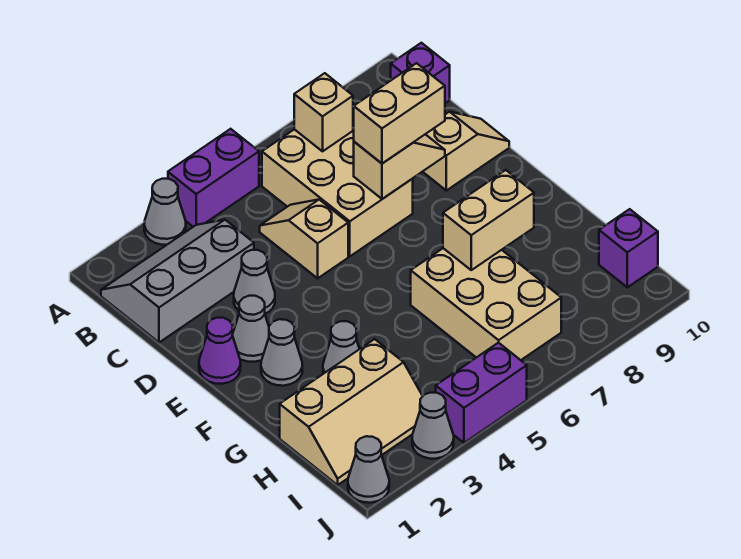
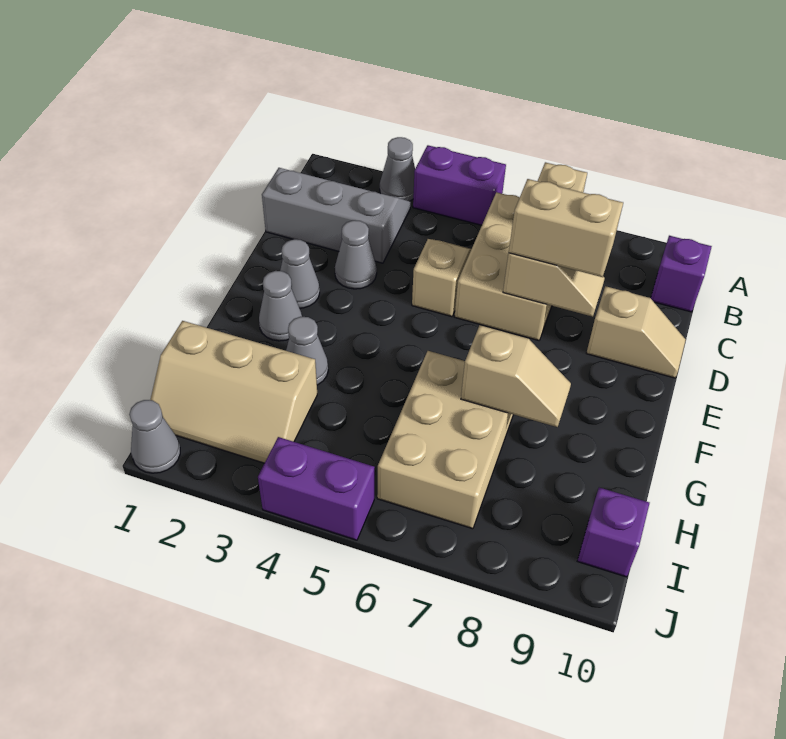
purple cone E1 level 1 -> none
tan brick G7:G8 level 2 -> tan slope G7:G8 level 2 top 7
grey cone J3 level 1 -> none

